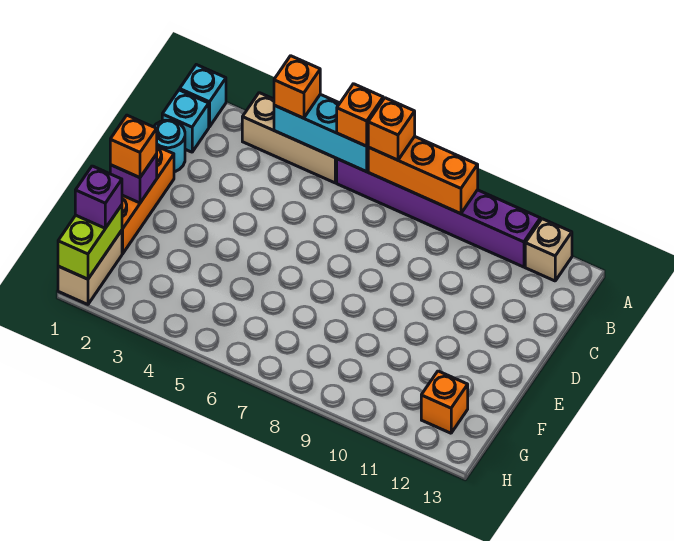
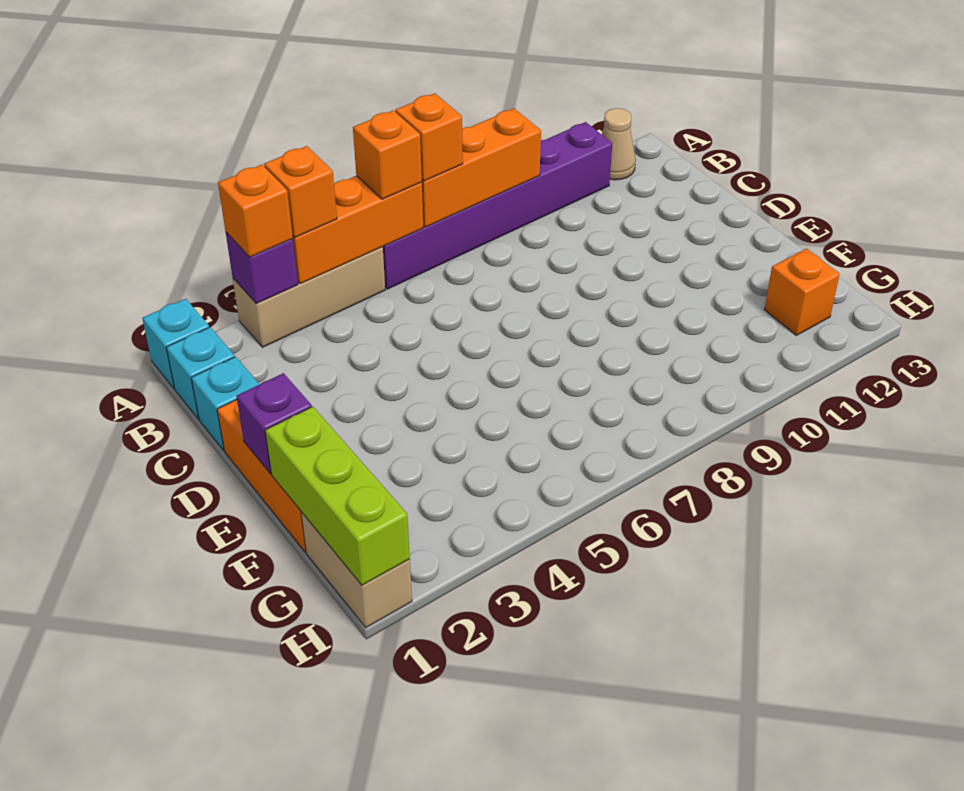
cyan brick A4:A6 level 2 -> orange brick A4:A6 level 2
tan brick A12 level 1 -> tan cone A12 level 1
cyan round brick C1 level 1 -> cyan brick C1 level 1
orange brick E1 level 3 -> orange brick A3 level 3
lime brick G1:H1 level 2 -> lime brick F1:H1 level 2
purple brick G1 level 3 -> purple brick A3 level 2

